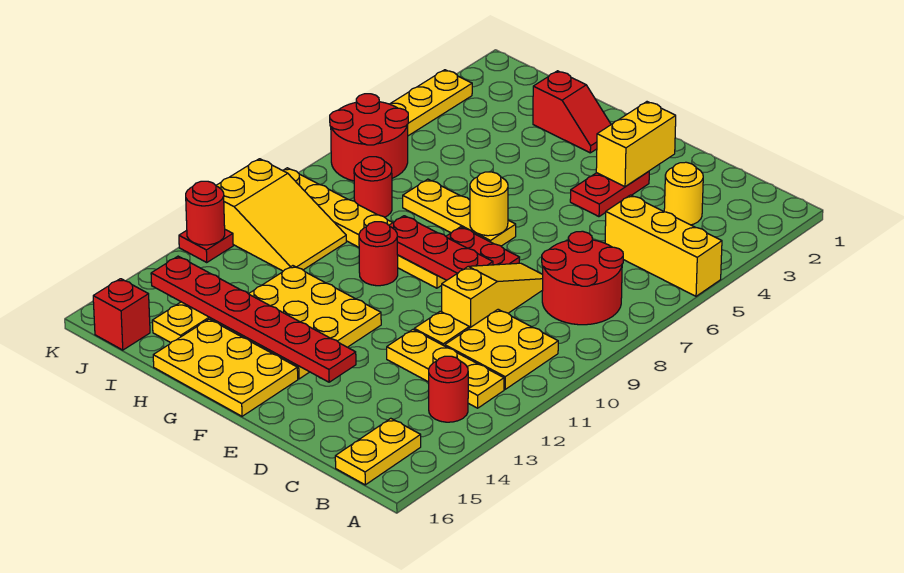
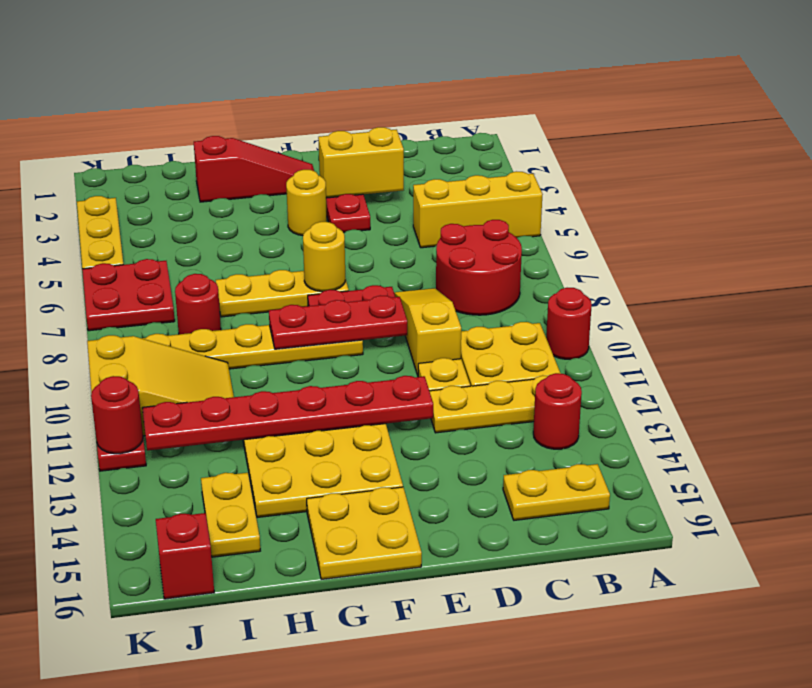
yellow plate B15:B16 level 1 -> yellow plate B15:C15 level 1
yellow round brick C3 level 1 -> yellow round brick F4 level 1
yellow brick E2:E3 level 2 -> yellow brick D3:E3 level 2
red plate E14:J14 level 2 -> red plate E12:J12 level 2
yellow plate F15:H16 level 1 -> yellow plate F15:G16 level 1
red slope G2:H2 level 1 top H -> red slope F2:H2 level 1 top H
red round brick G10 level 1 -> red round brick A10 level 1
red round brick J6:K7 level 1 -> red plate J6:K7 level 1

